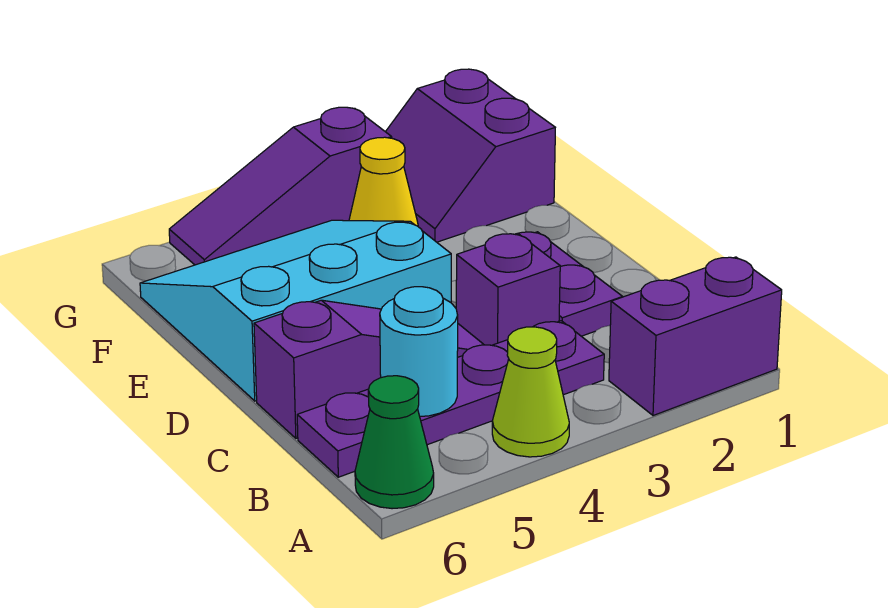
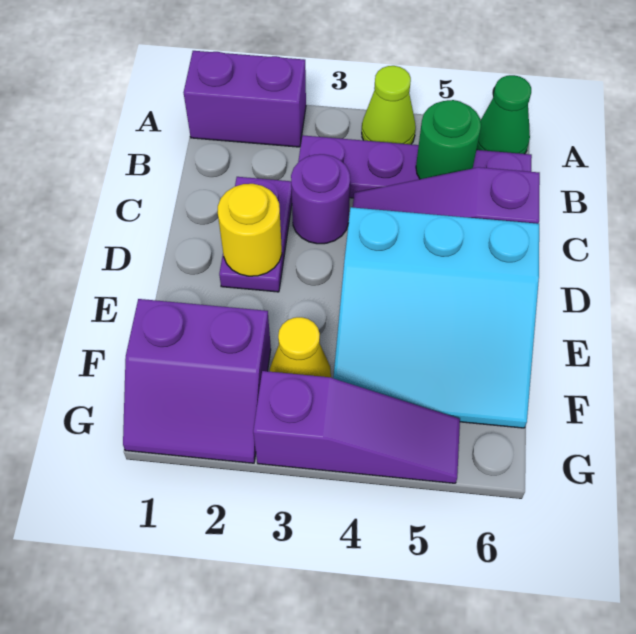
cyan round brick B5 level 2 -> green round brick B5 level 2
purple brick C3 level 1 -> purple round brick C3 level 1
none -> yellow round brick D2 level 2
purple slope F1:G2 level 1 top 1 -> purple slope F1:G2 level 1 top F

